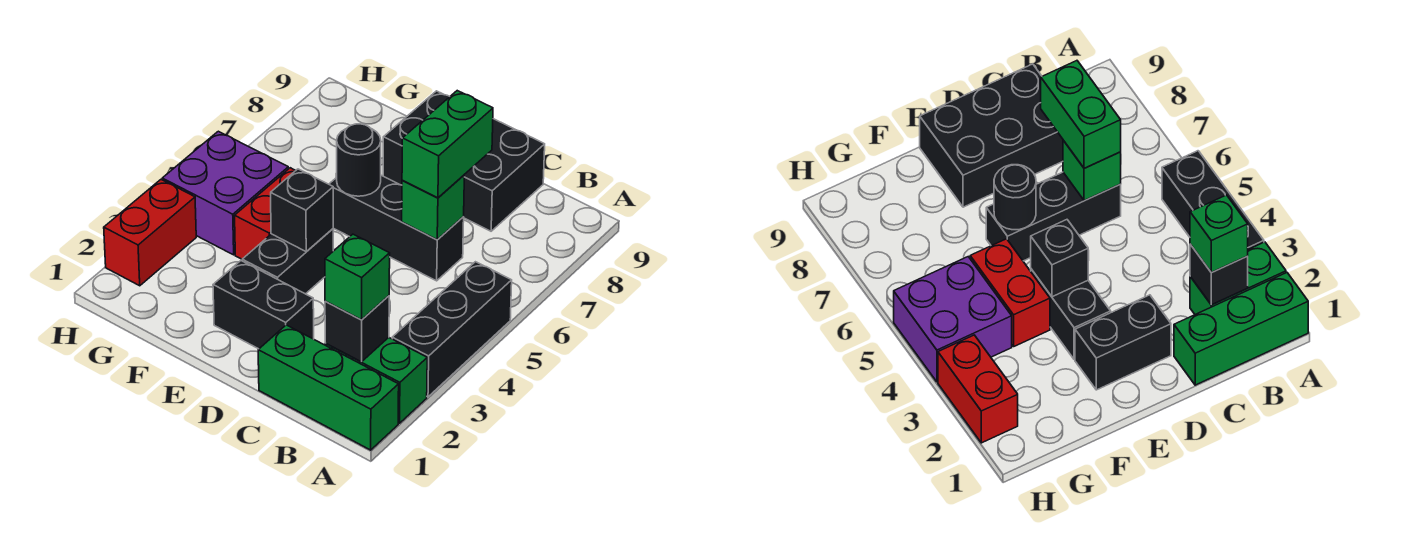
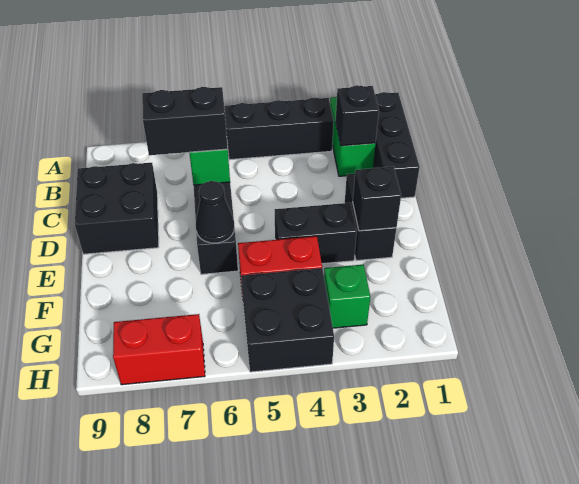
green brick A1:C1 level 1 -> black brick A1:C1 level 1
green brick B2 level 3 -> green brick G3 level 1
green brick C6:C7 level 3 -> black brick C6:C7 level 3
black brick C8:E9 level 1 -> black brick C8:D9 level 1
black brick E4 level 2 -> black brick E2 level 2
black round brick E6 level 2 -> black cone E6 level 2
purple brick G4:H5 level 1 -> black brick G4:H5 level 1
red brick H2:H3 level 1 -> red brick H7:H8 level 1

